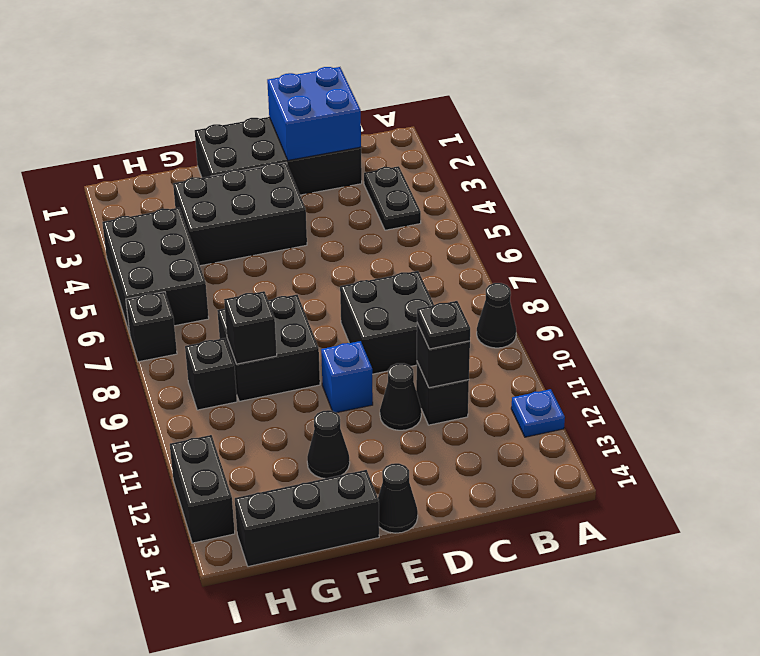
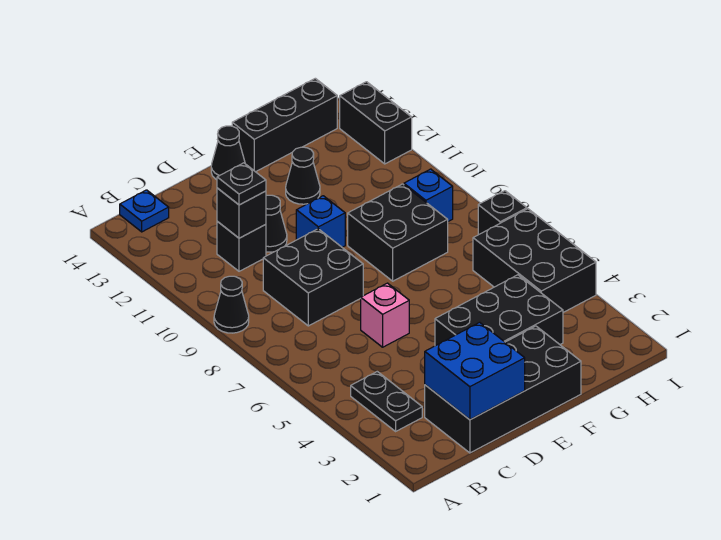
blue plate A12 level 1 -> blue plate B14 level 1
none -> pink brick D6 level 1
black brick G9 level 2 -> none
black brick H9 level 1 -> blue brick H9 level 1

